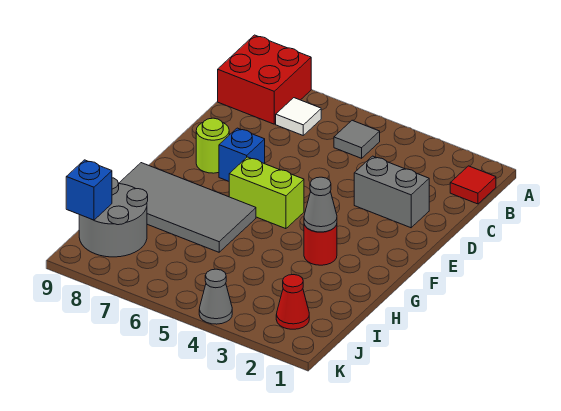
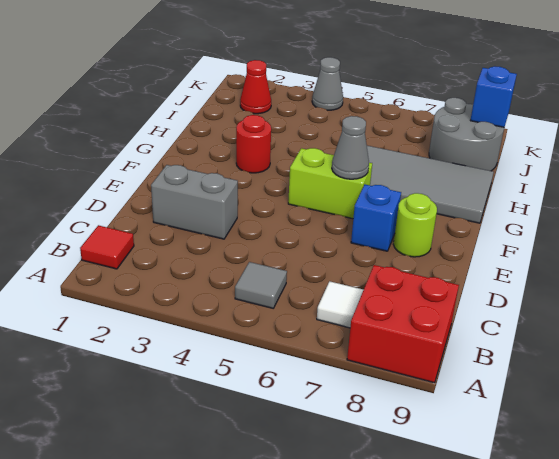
grey cone G3 level 2 -> grey cone F6 level 2

